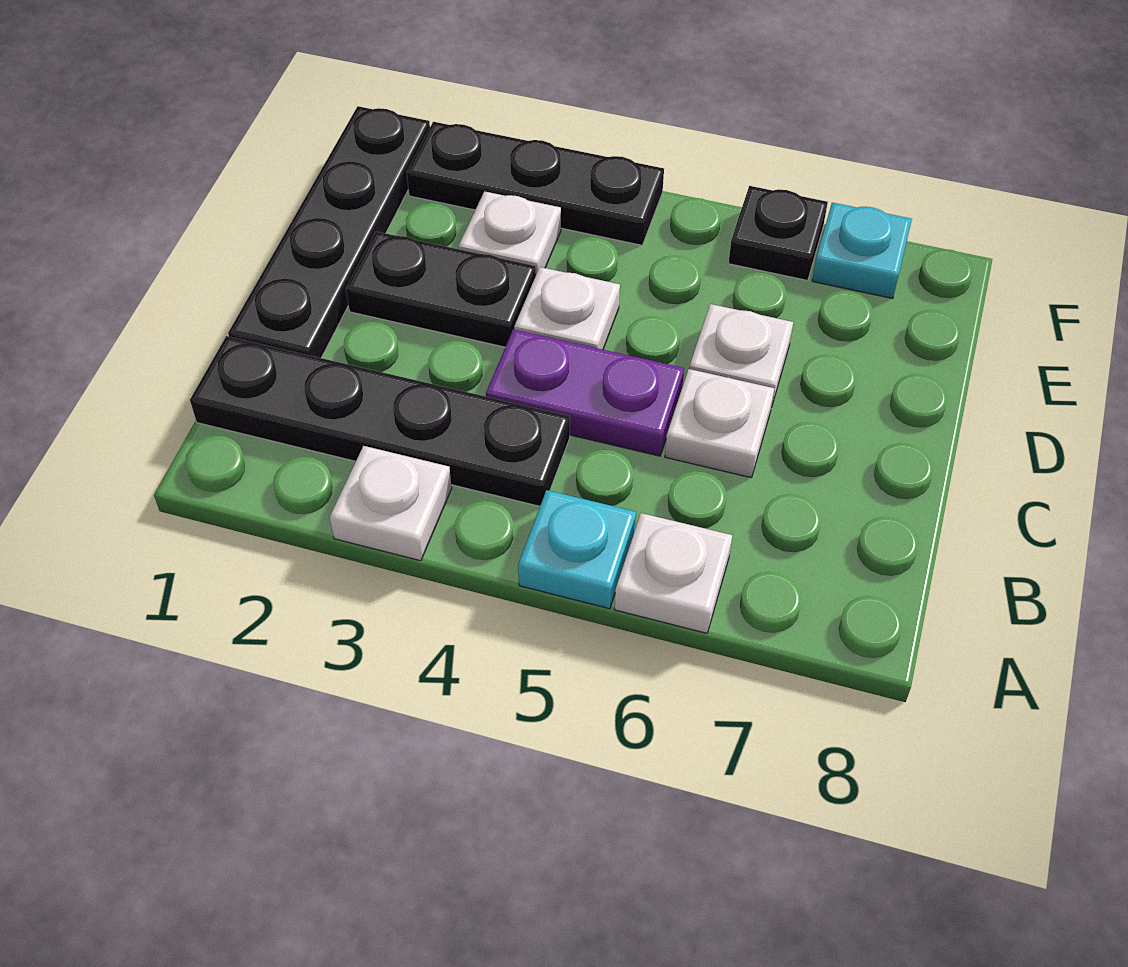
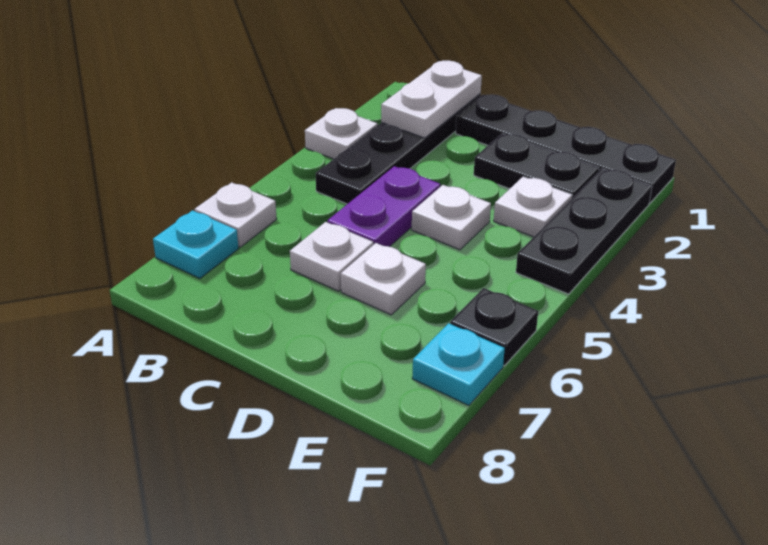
cyan plate A5 level 1 -> cyan plate A7 level 1
none -> white plate B1:B2 level 2
black plate D2:D3 level 1 -> black plate D2:E2 level 1

